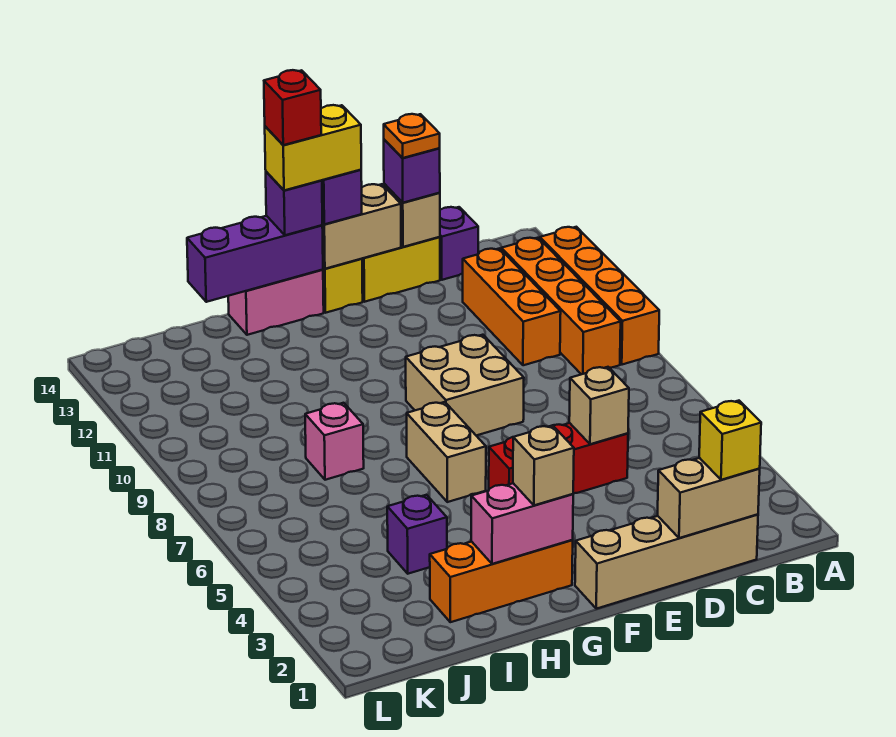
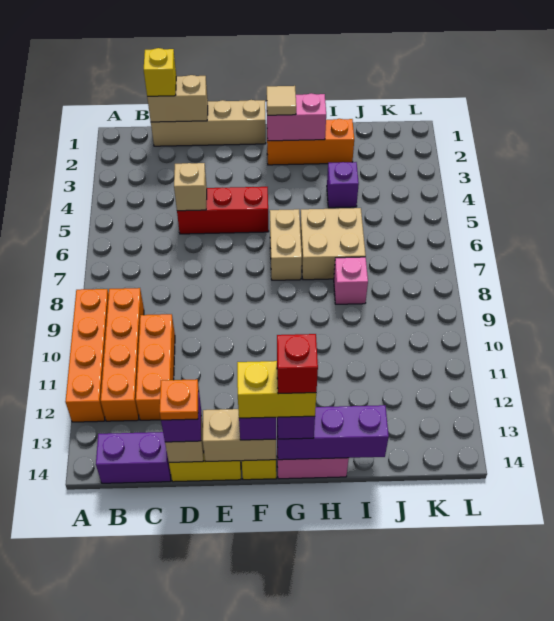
purple brick C14 level 1 -> purple brick B14:C14 level 1
tan brick E8:F9 level 1 -> tan brick H6:I7 level 1
tan brick G2 level 3 -> tan tile G2 level 3

